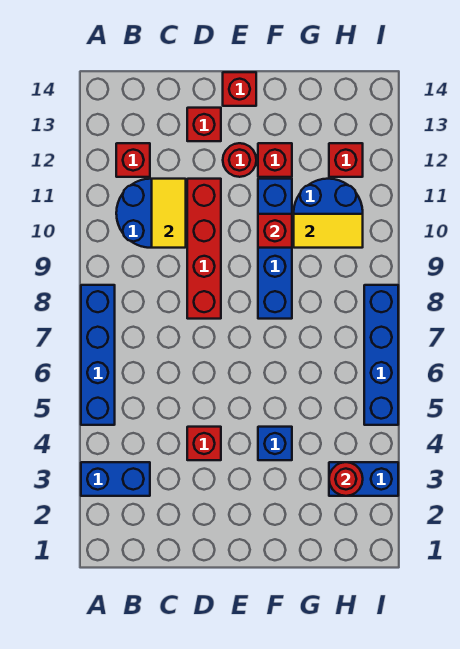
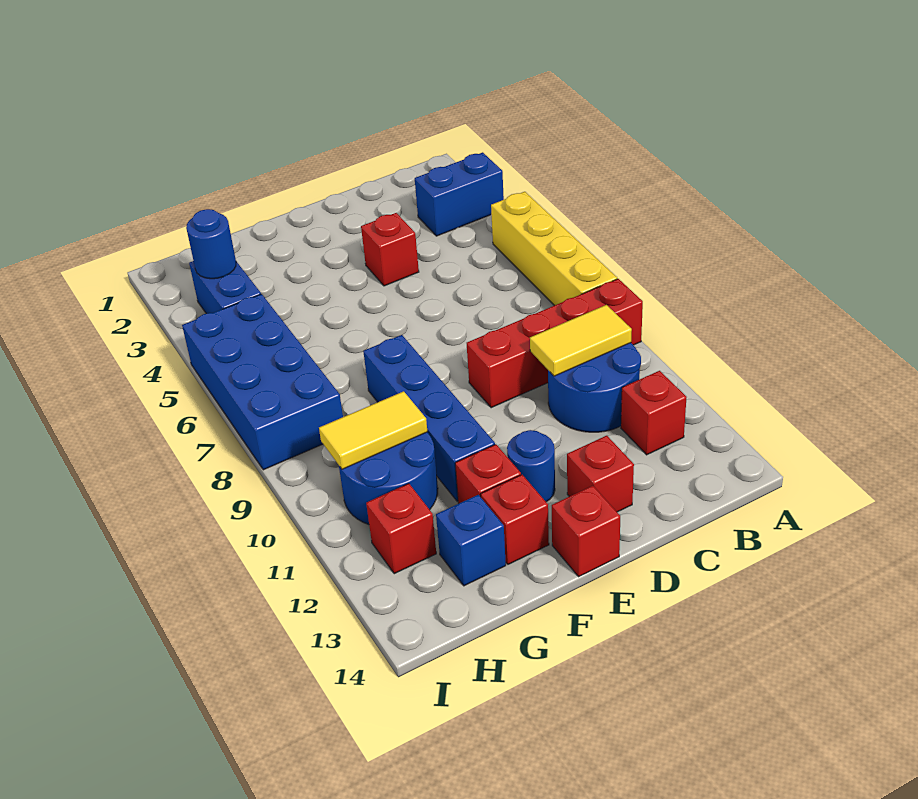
blue brick A5:A8 level 1 -> yellow brick A5:A8 level 1
yellow tile C10:C11 level 2 -> yellow tile B10:C10 level 2
red brick D8:D11 level 1 -> red brick A9:D9 level 1
red round brick E12 level 1 -> blue round brick E12 level 1
blue brick F4 level 1 -> blue brick G13 level 1
red brick F10 level 2 -> red brick F13 level 1
blue brick H3:I3 level 1 -> blue brick H3:H4 level 1
red round brick H3 level 2 -> blue round brick H3 level 2
blue brick I5:I8 level 1 -> blue brick H5:I8 level 1

